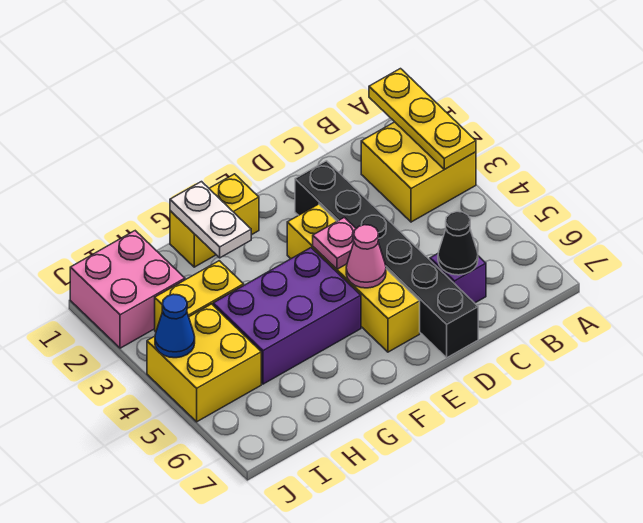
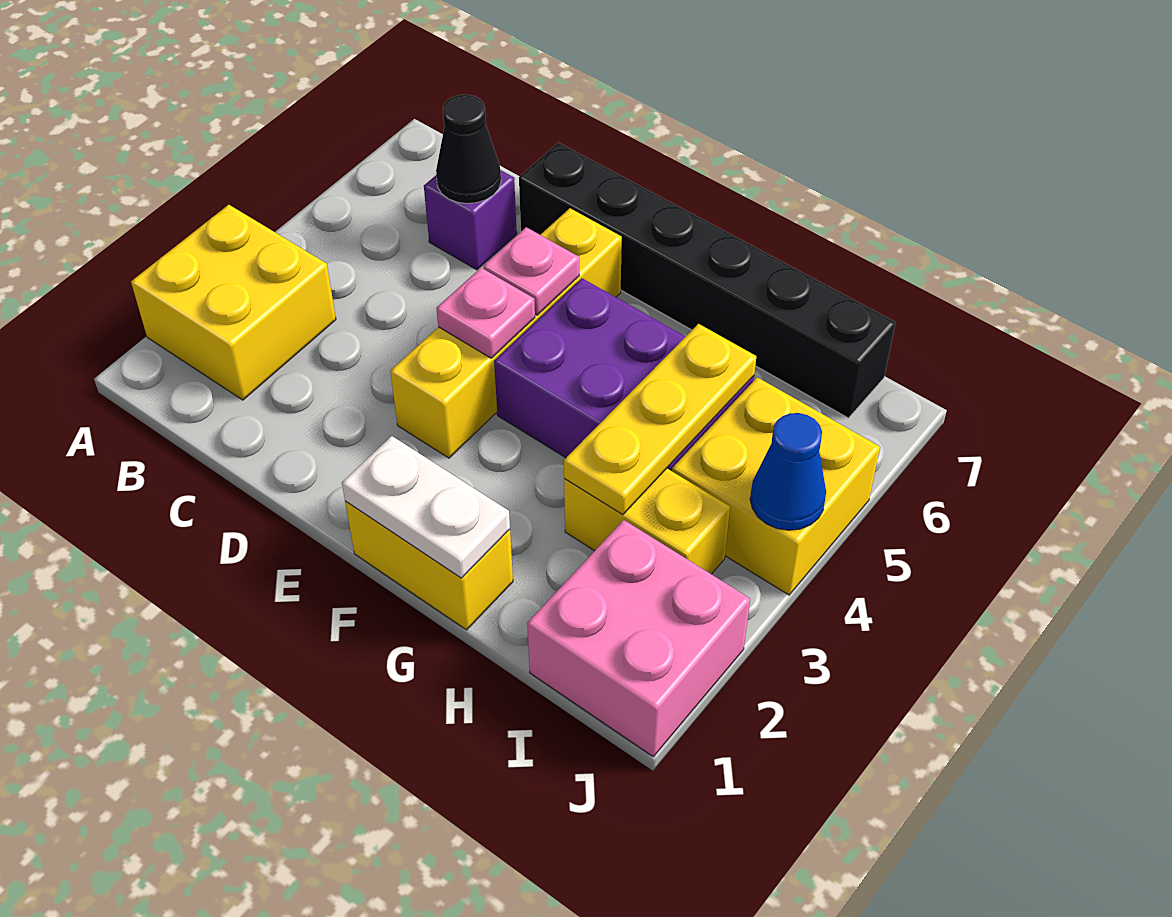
yellow plate A1:A3 level 2 -> yellow plate H3:H5 level 2
black brick D2:D7 level 1 -> black brick D7:I7 level 1
pink cone E5 level 2 -> pink plate E5 level 2
white plate G1:G2 level 2 -> white plate F1:G1 level 2

